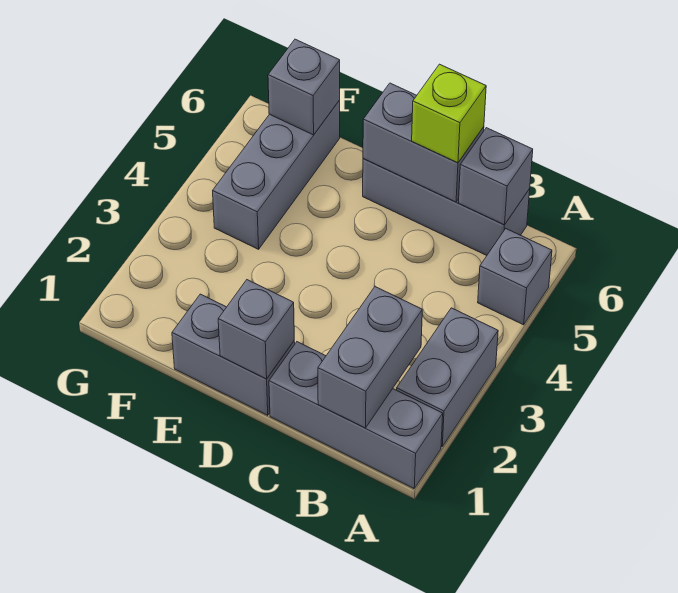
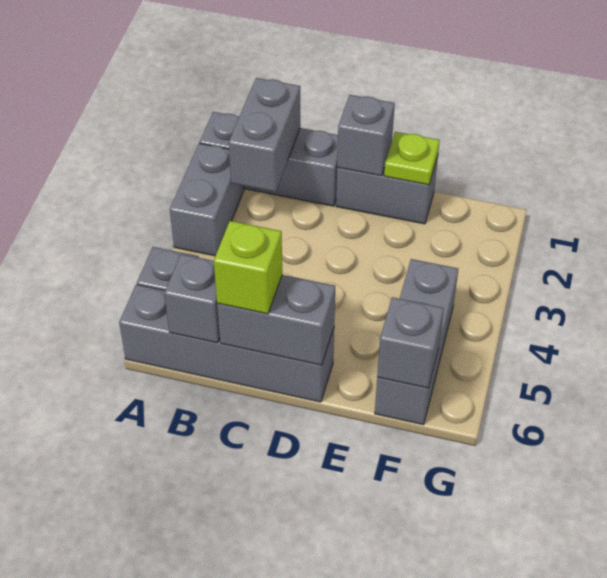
grey brick B6:D6 level 1 -> grey brick A6:D6 level 1
none -> lime plate E1 level 2

